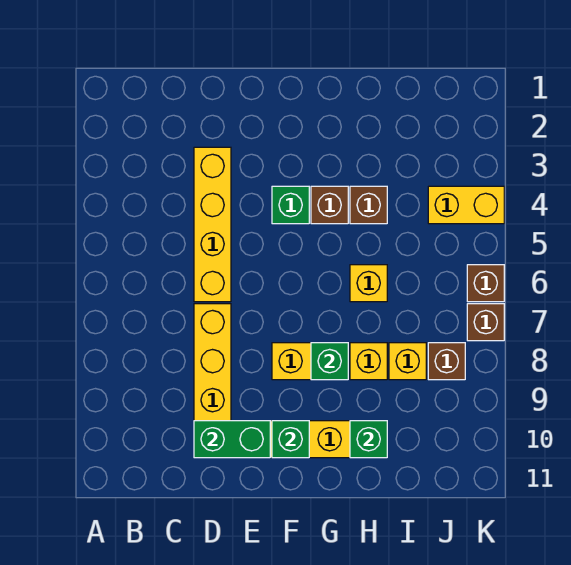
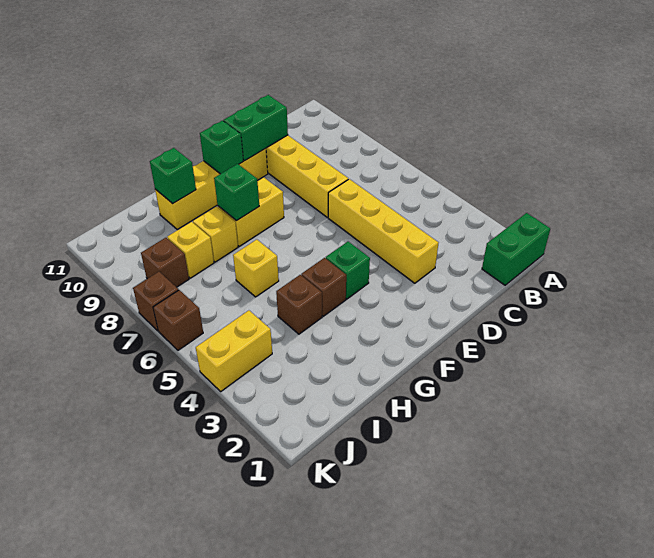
none -> green brick A1:B1 level 1

